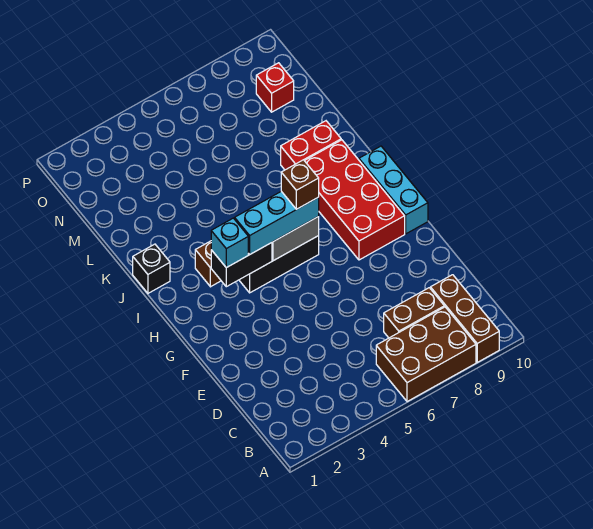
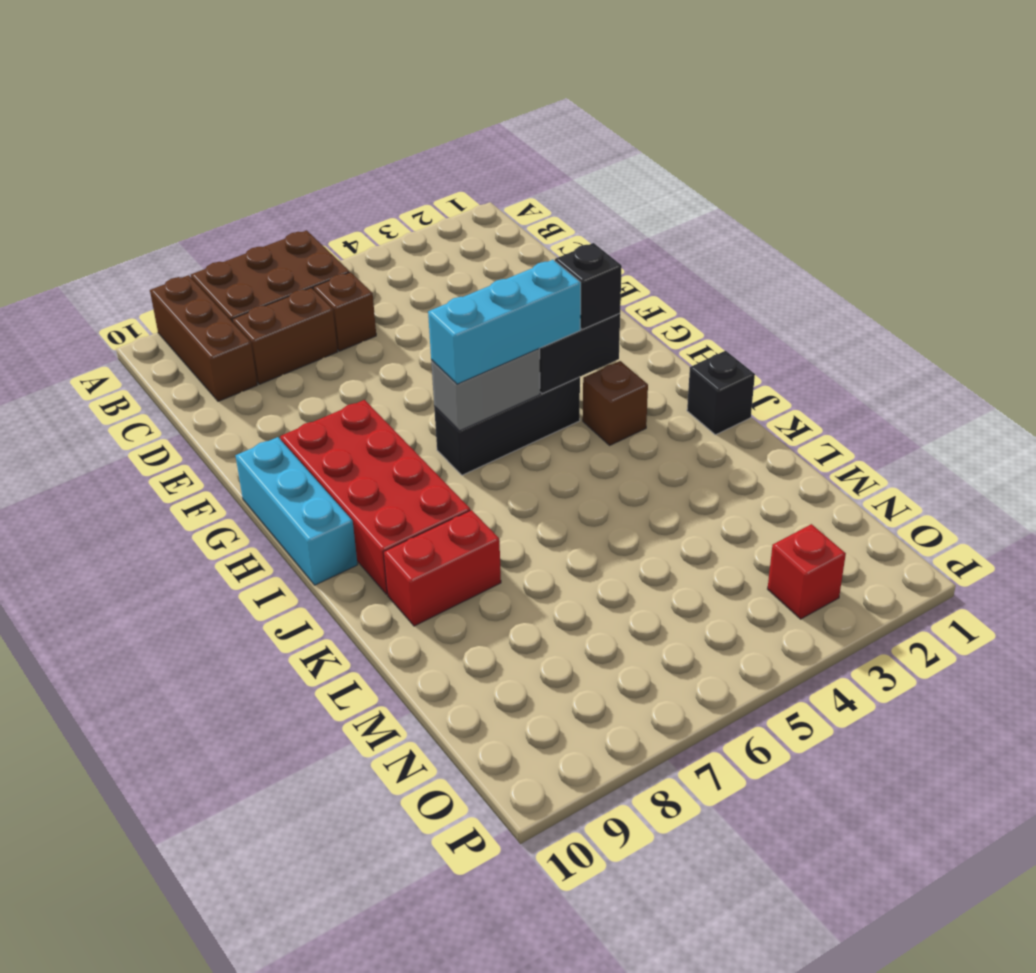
cyan brick H3 level 3 -> black brick H3 level 3
brown brick H6 level 4 -> brown brick C6 level 1
red brick N9 level 1 -> red brick O3 level 1

